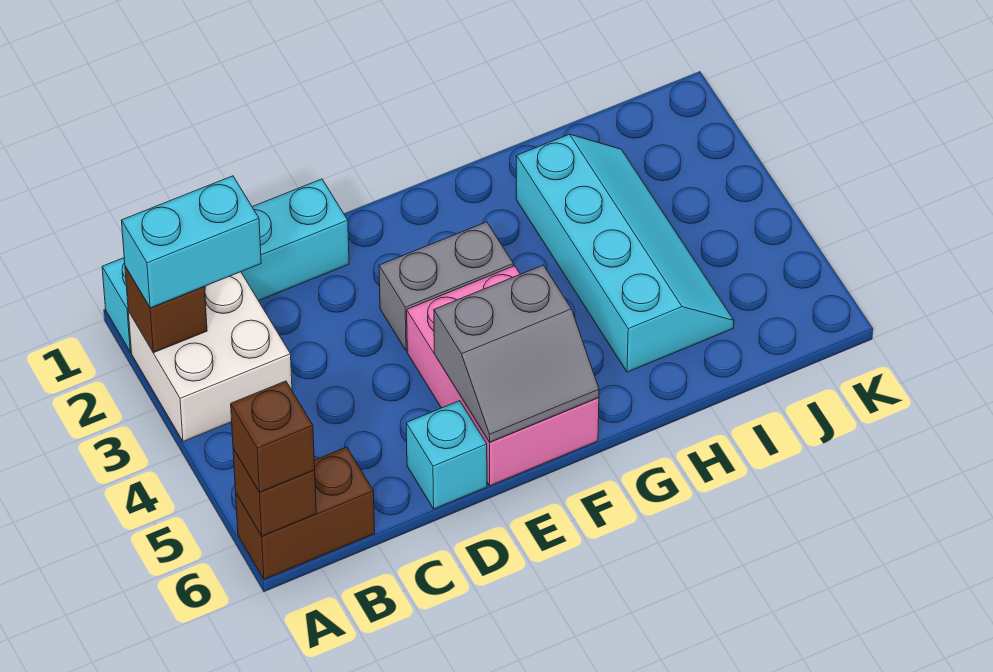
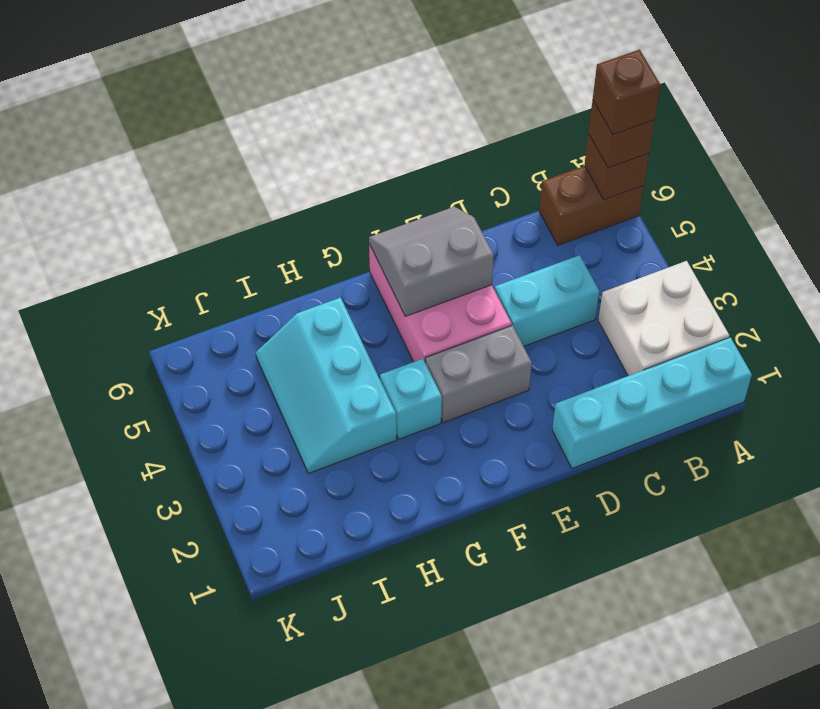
brown brick A2 level 2 -> brown brick A6 level 4
cyan brick A2:B2 level 3 -> cyan brick C4:D4 level 1
cyan brick D6 level 1 -> cyan brick G3 level 1
cyan slope H2:I5 level 1 top H -> cyan slope H3:I5 level 1 top H

